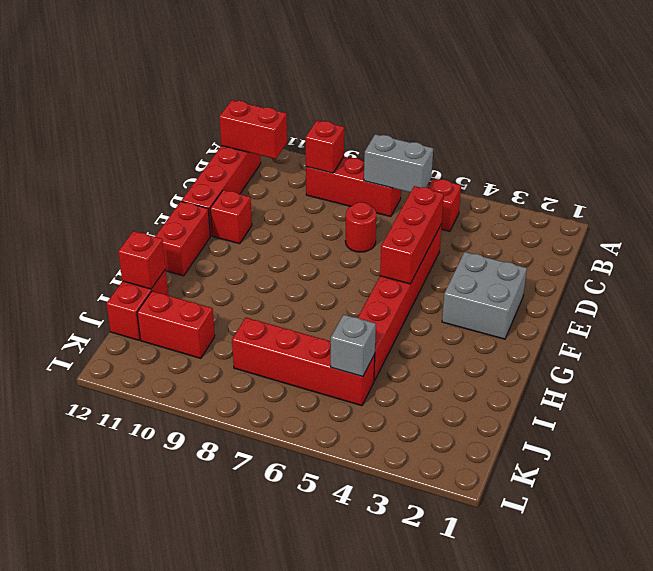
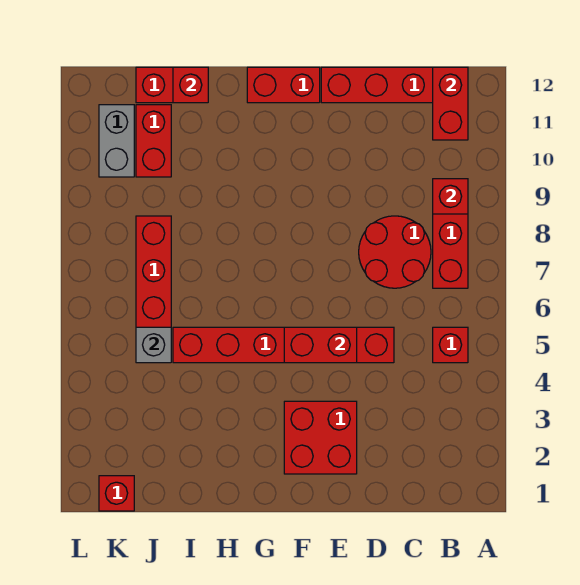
grey brick B6:B7 level 2 -> grey brick K10:K11 level 1
red brick D5:F5 level 2 -> red brick E5:F5 level 2
red round brick D7 level 1 -> red round brick C7:D8 level 1
grey brick E2:F3 level 1 -> red brick E2:F3 level 1
red brick E11 level 1 -> red brick K1 level 1

